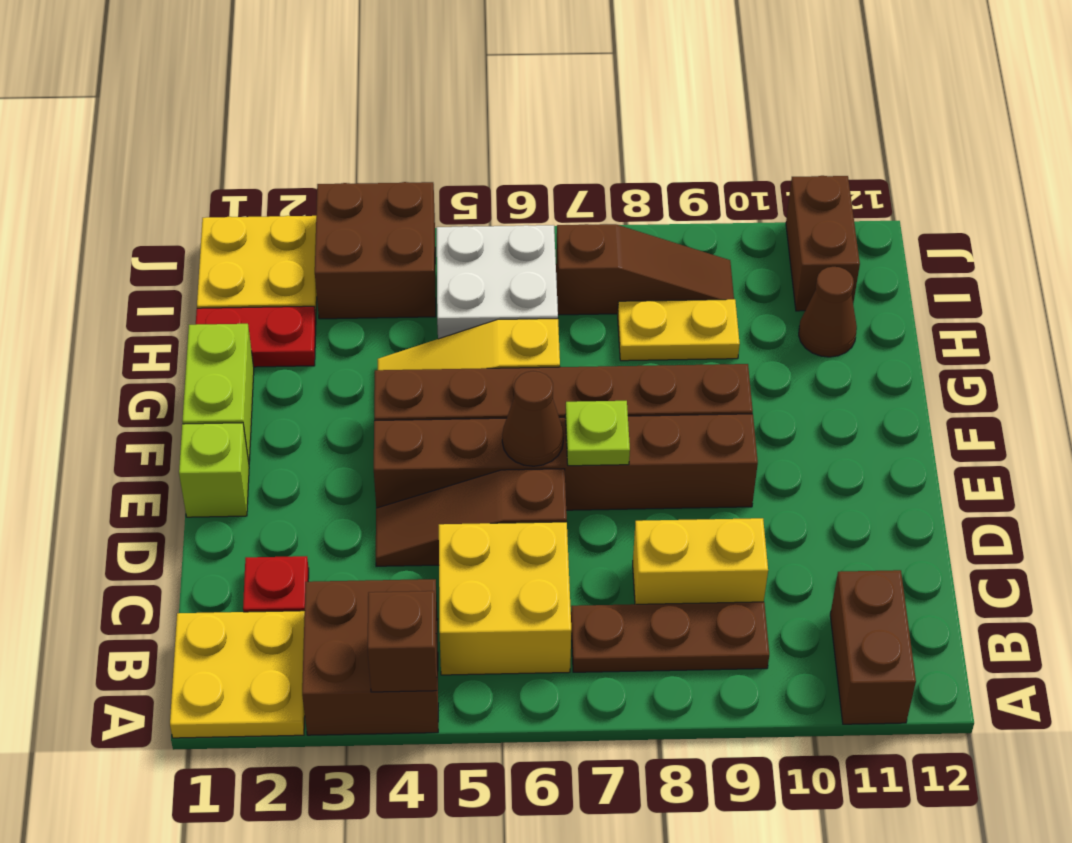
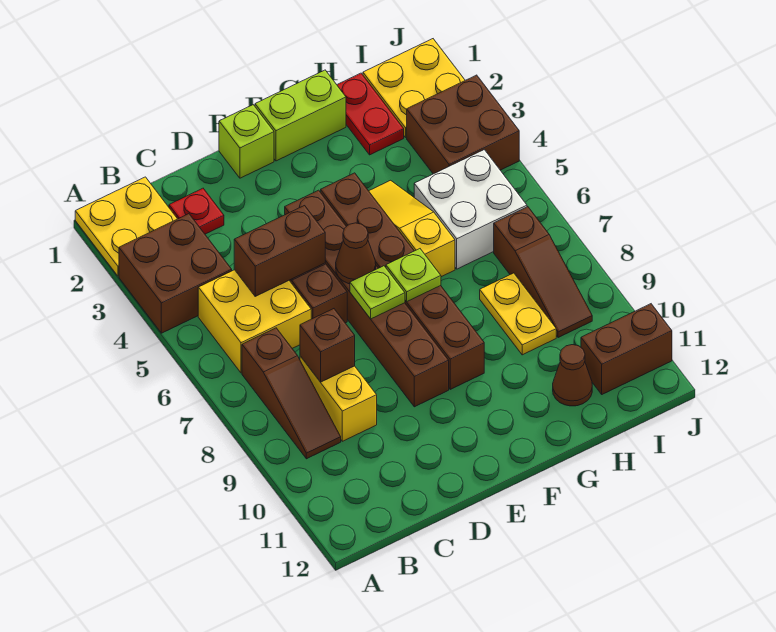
brown brick A4 level 2 -> brown brick C8 level 2
brown brick A11:B11 level 1 -> brown brick C5:D5 level 2
brown plate B7:B9 level 1 -> brown slope B7:B9 level 1 top 7
none -> lime plate F7 level 2

